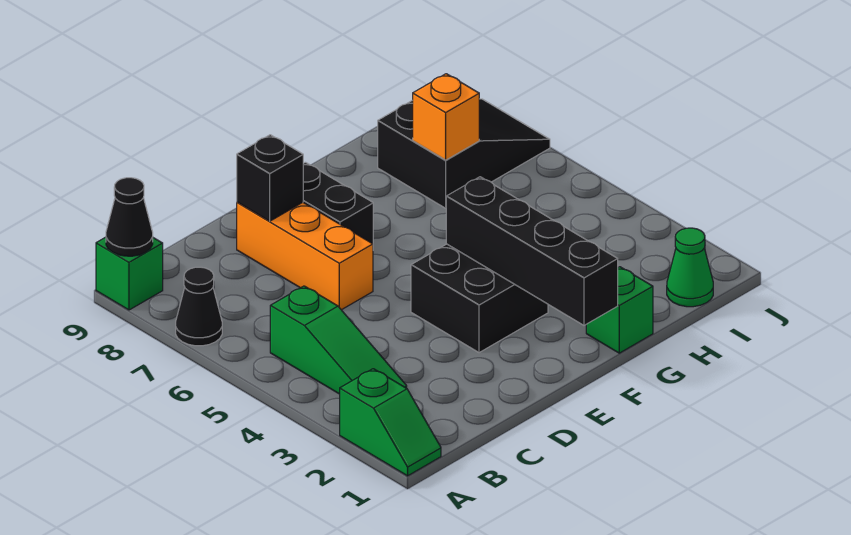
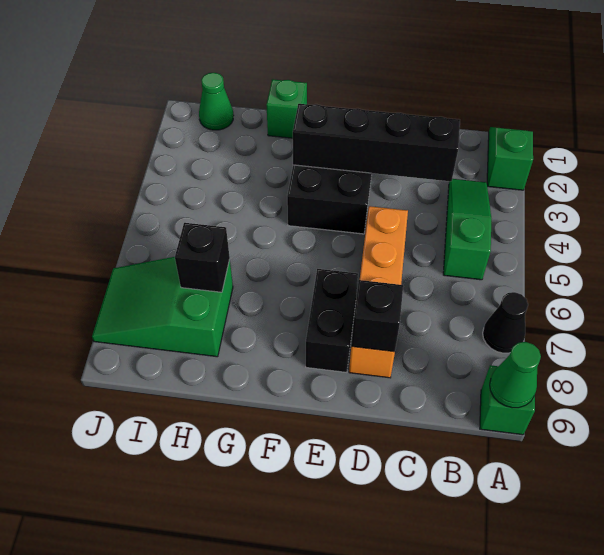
black cone A9 level 2 -> green cone A9 level 2
orange brick D6:D8 level 1 -> orange brick D5:D8 level 1
black brick F1:F4 level 2 -> black brick C3:F3 level 2
black slope H7:J8 level 1 top H -> green slope H7:J8 level 1 top H
orange brick H7 level 2 -> black brick H7 level 2

